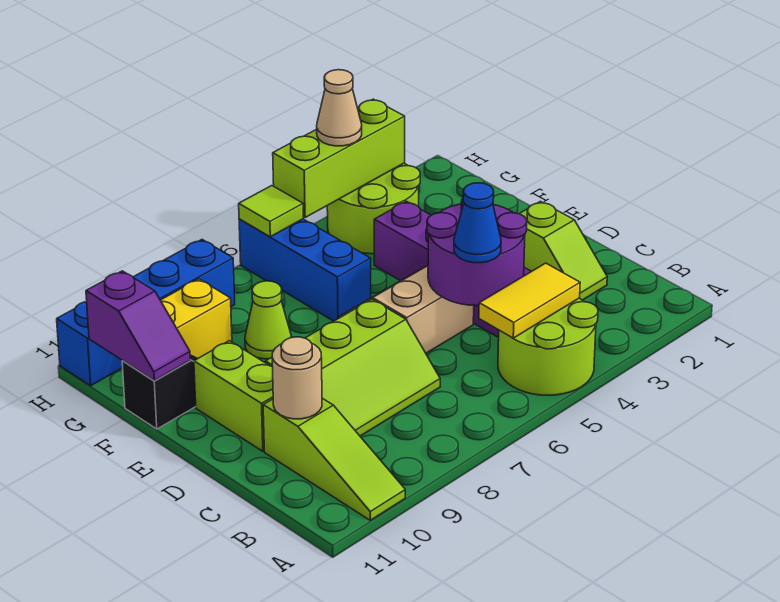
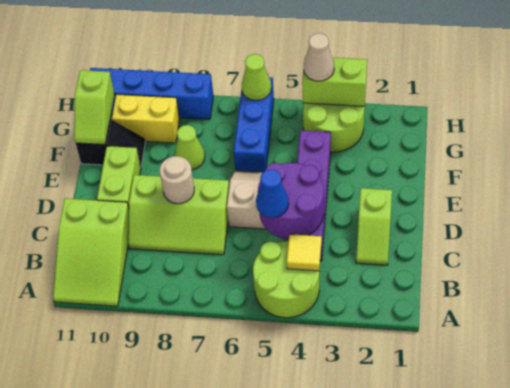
lime slope A10:C10 level 1 top C -> lime slope A10:C11 level 1 top C
yellow tile B4:B5 level 2 -> yellow tile B4 level 2
tan round brick C10 level 2 -> tan round brick D8 level 2
purple slope F11:G11 level 2 top G -> lime slope F11:G11 level 2 top G
lime brick H3:H5 level 2 -> lime brick H3:H4 level 2
lime tile H6 level 2 -> lime cone H6 level 2

